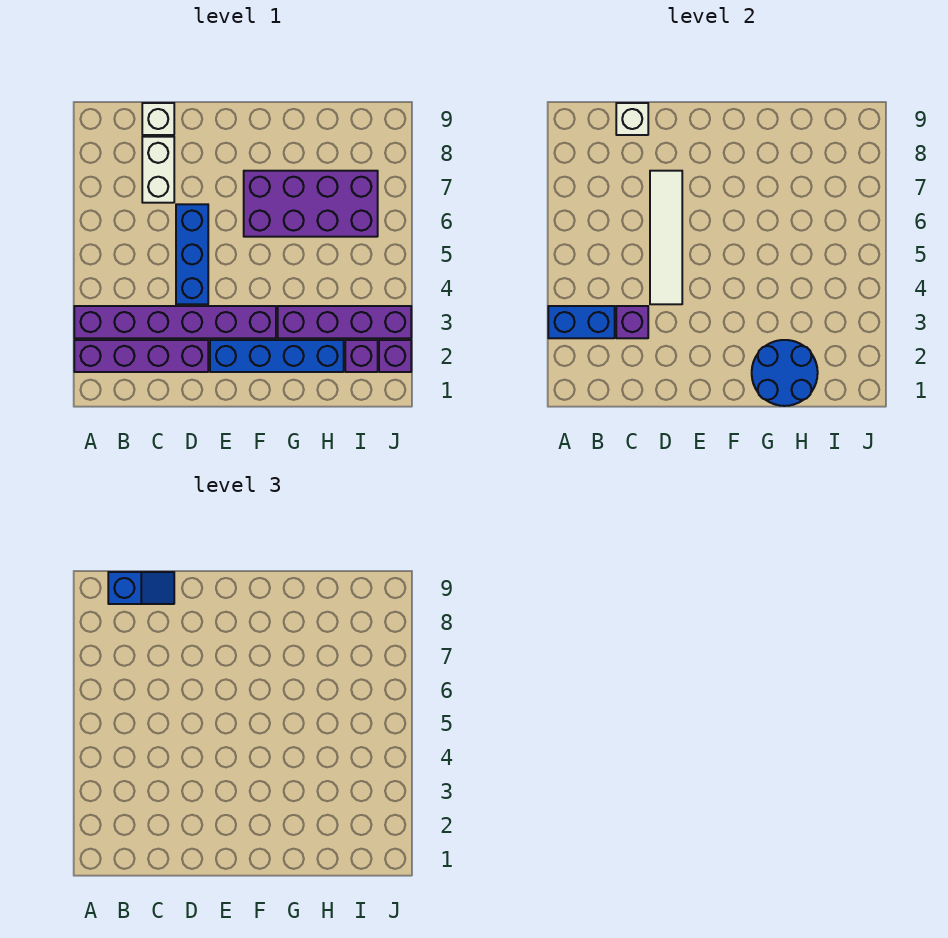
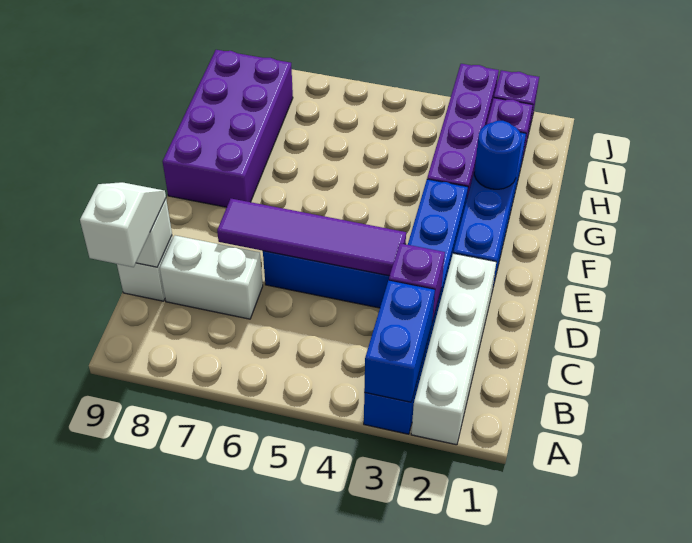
purple brick A2:D2 level 1 -> white brick A2:D2 level 1
purple brick A3:F3 level 1 -> blue brick A3:F3 level 1
blue slope B9:C9 level 3 top B -> white slope B9:C9 level 3 top B
white tile D4:D7 level 2 -> purple tile D4:D7 level 2
purple brick F6:I7 level 1 -> purple brick F8:I9 level 1
blue round brick G1:H2 level 2 -> blue round brick G2 level 2

